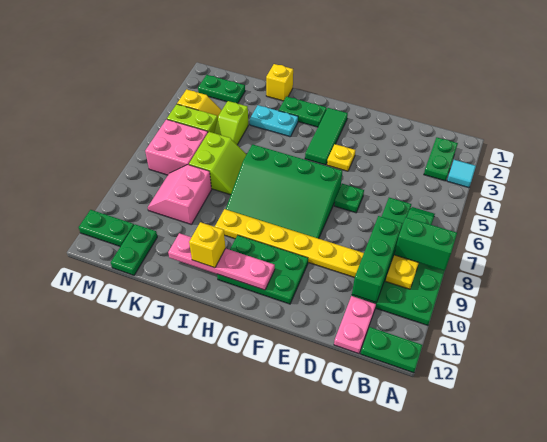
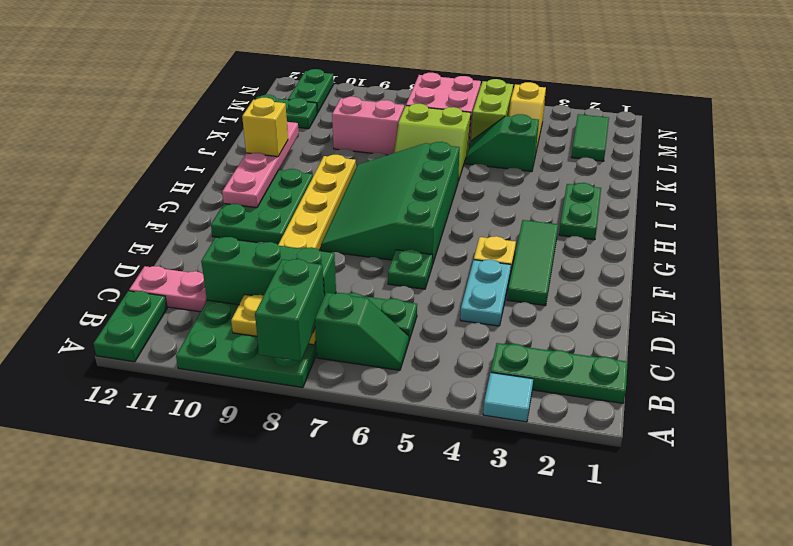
green plate B2:B3 level 1 -> green plate B1:B3 level 1
green tile G2:G4 level 1 -> green tile E3:G3 level 1
cyan plate I3:J3 level 1 -> cyan plate D4:E4 level 1
yellow brick J1 level 1 -> none
lime slope K4:K5 level 1 top 4 -> green slope K4:K5 level 1 top 4
green plate L2:M2 level 1 -> green tile L2:M2 level 1

